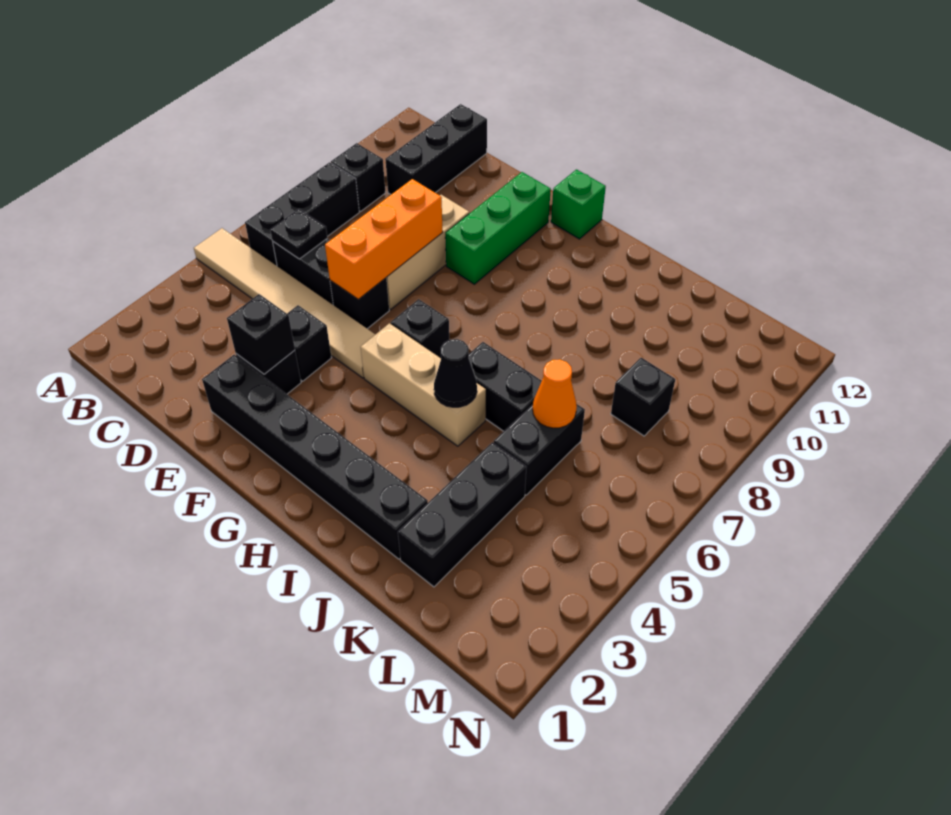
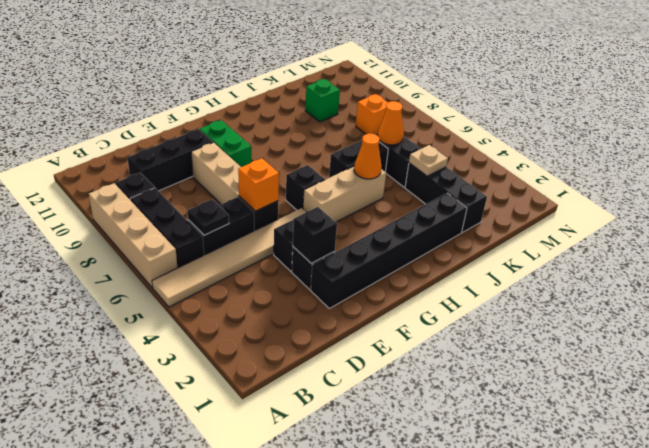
none -> tan brick A6:A9 level 1
black brick C10:C12 level 1 -> black brick C10:E10 level 1
orange brick E6:E8 level 2 -> orange brick E6 level 2
green brick F9:F11 level 1 -> green brick F9:F10 level 1
green brick G12 level 1 -> green brick K10 level 1
black cone I5 level 2 -> orange cone I5 level 2
none -> tan plate K4 level 2
black brick L8 level 1 -> orange brick L8 level 1

